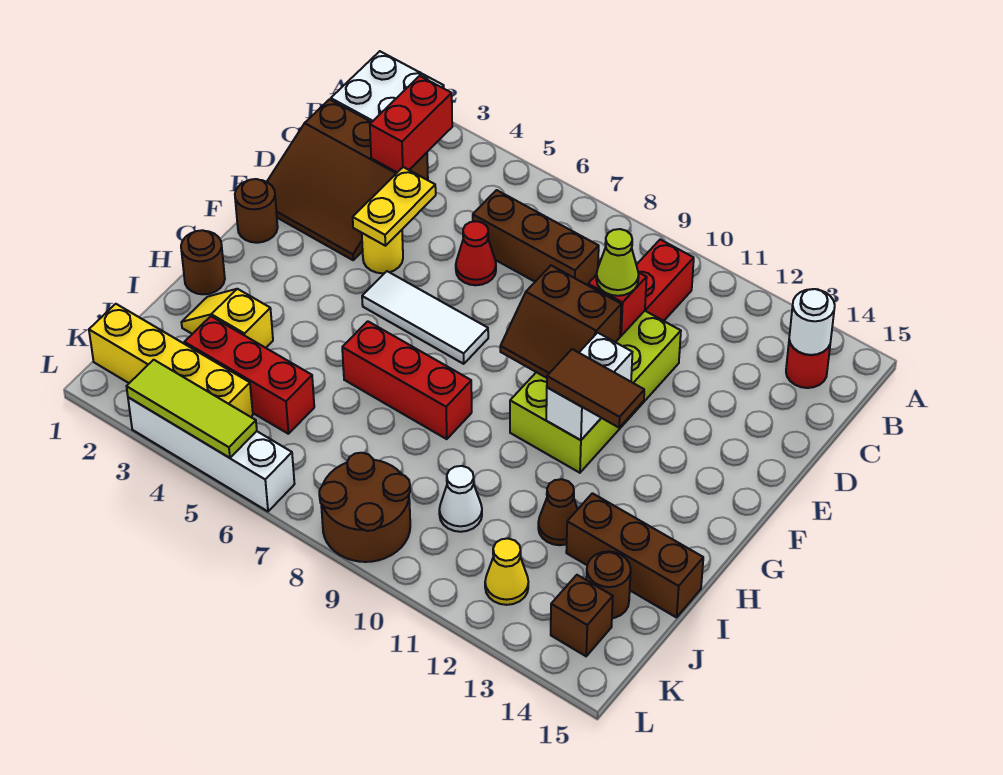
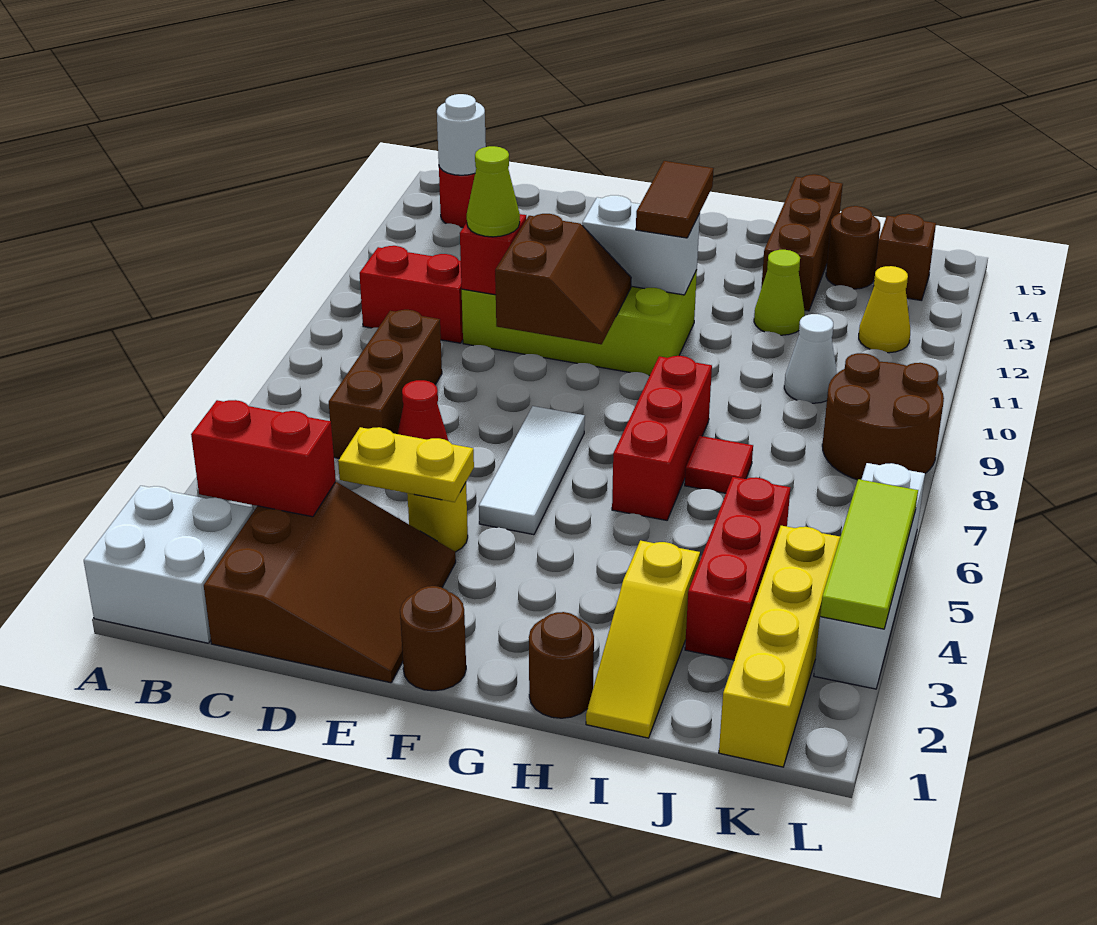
yellow slope I2:I3 level 1 top 3 -> yellow slope I1:I3 level 1 top 3
none -> red tile I7 level 1
brown cone I12 level 1 -> lime cone I12 level 1

